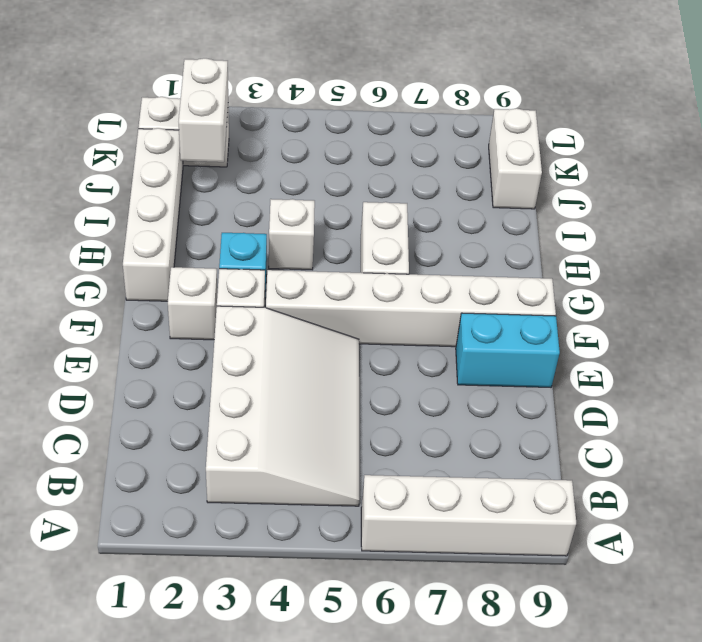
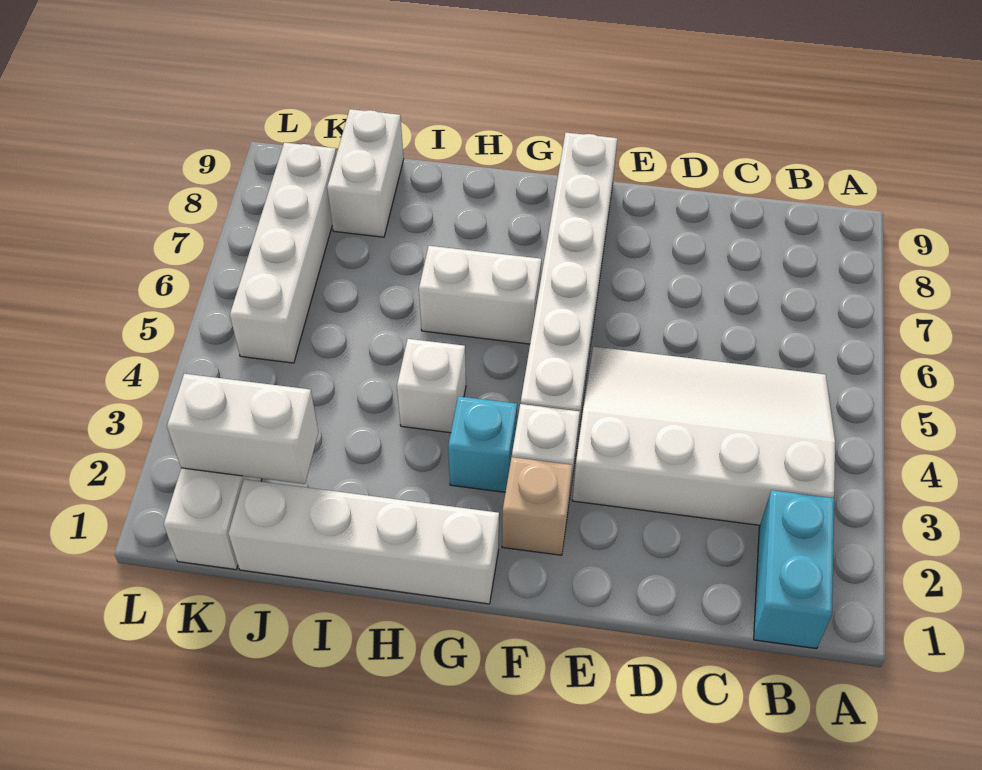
white brick A6:A9 level 1 -> white brick K5:K8 level 1
cyan brick E8:E9 level 1 -> cyan brick B1:B2 level 1
white brick F2 level 1 -> tan brick F2 level 1
white brick J9:K9 level 1 -> white brick J8:J9 level 1

